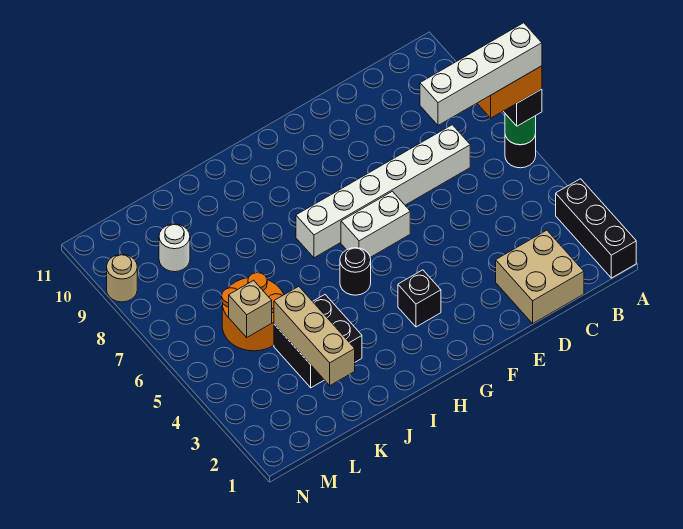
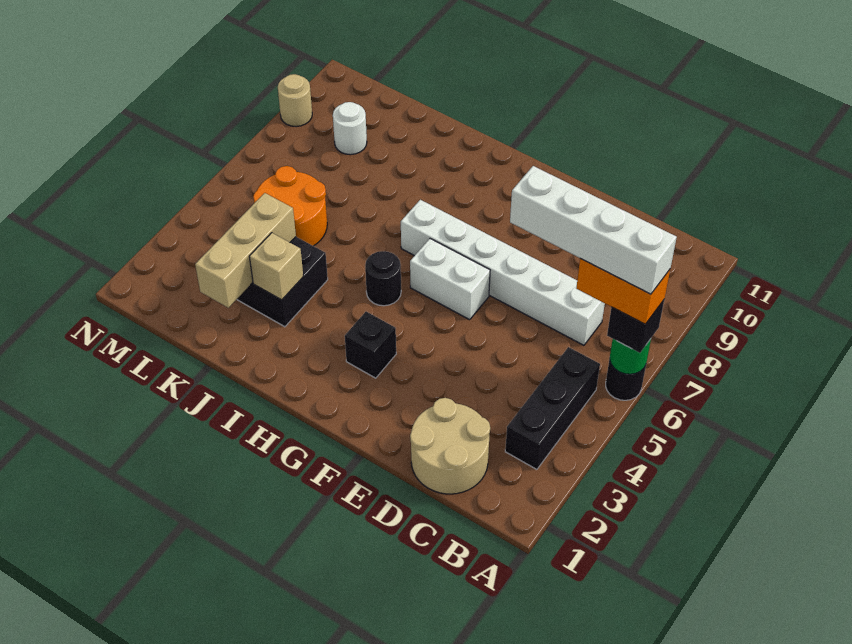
black brick A1:A3 level 1 -> black brick B3:B5 level 1
tan brick C1:D2 level 1 -> tan round brick C1:D2 level 1
tan brick L5 level 2 -> tan brick J3 level 2

